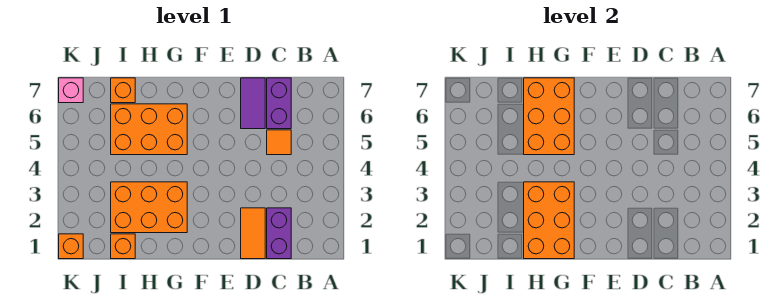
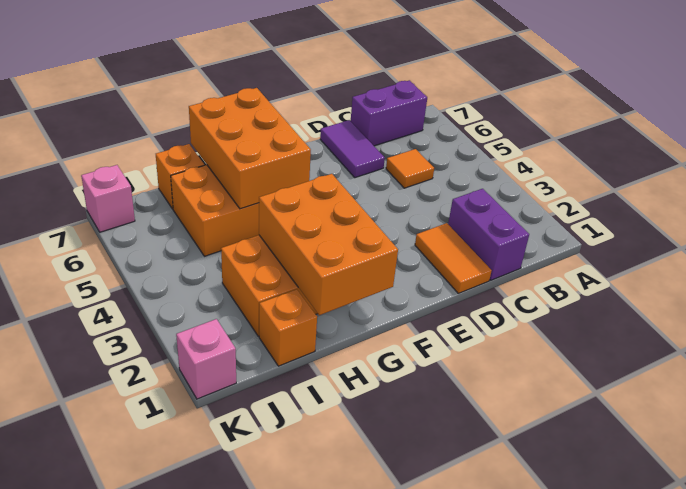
purple brick C6:C7 level 1 -> purple brick B7:C7 level 1
orange brick K1 level 1 -> pink brick K1 level 1

